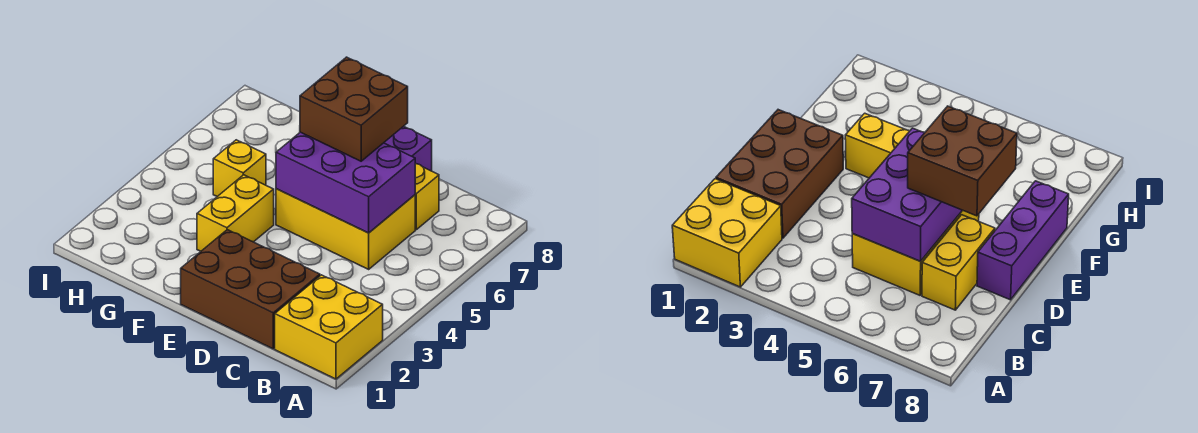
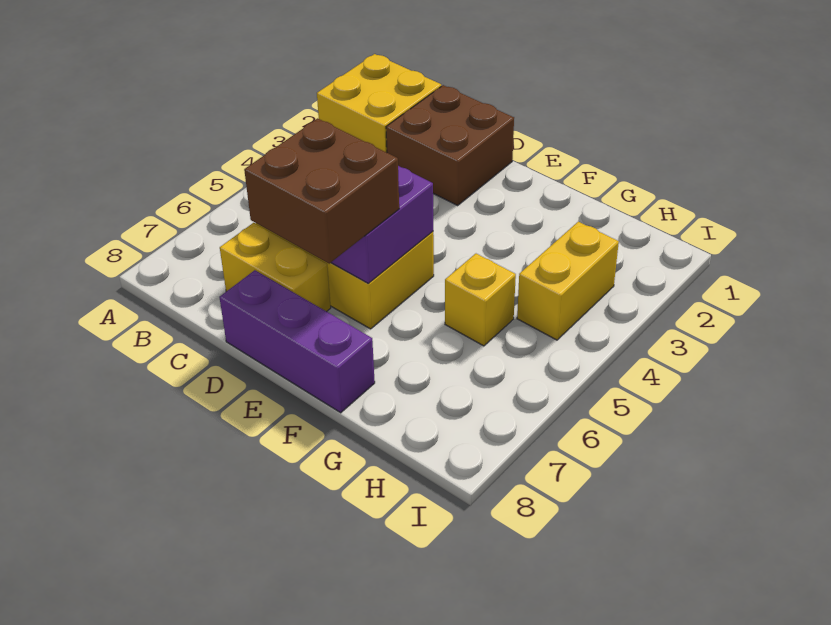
brown brick C1:E2 level 1 -> brown brick C1:D2 level 1
yellow brick F3:F4 level 1 -> yellow brick H3:H4 level 1

